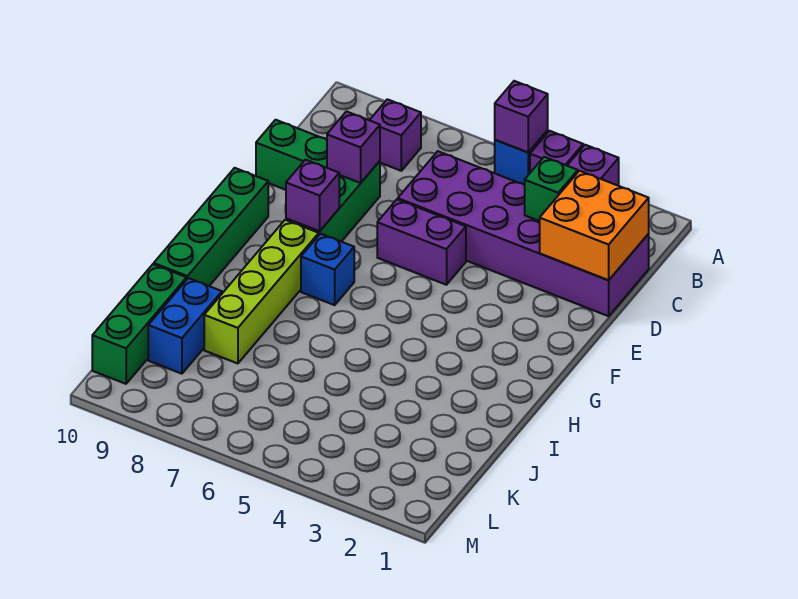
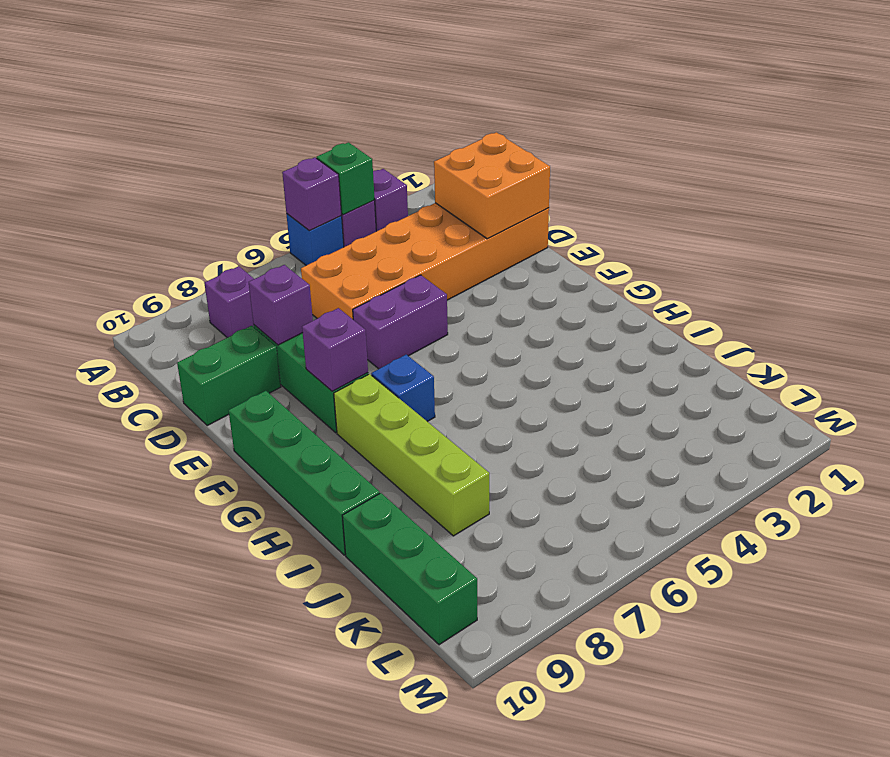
purple brick C1:D6 level 1 -> orange brick C1:D6 level 1
green brick C3 level 2 -> green brick A4 level 2
blue brick J9:K9 level 1 -> none

